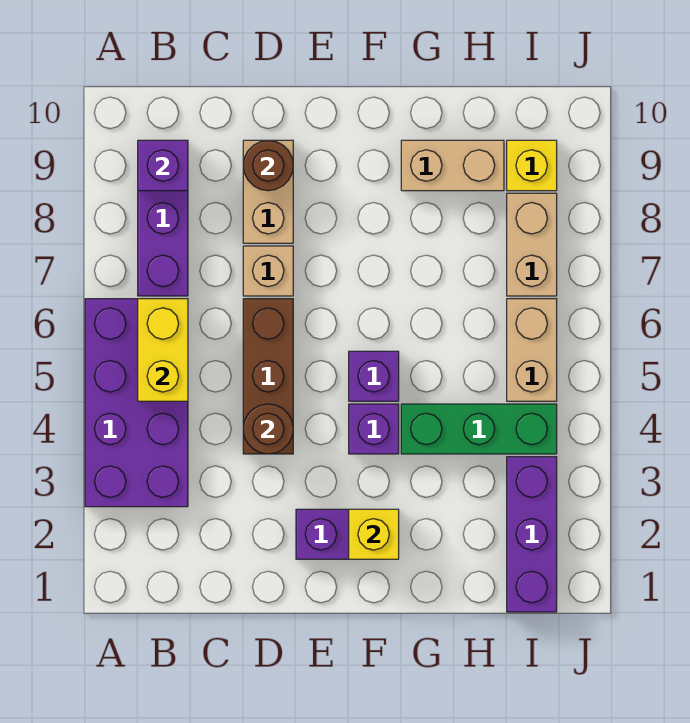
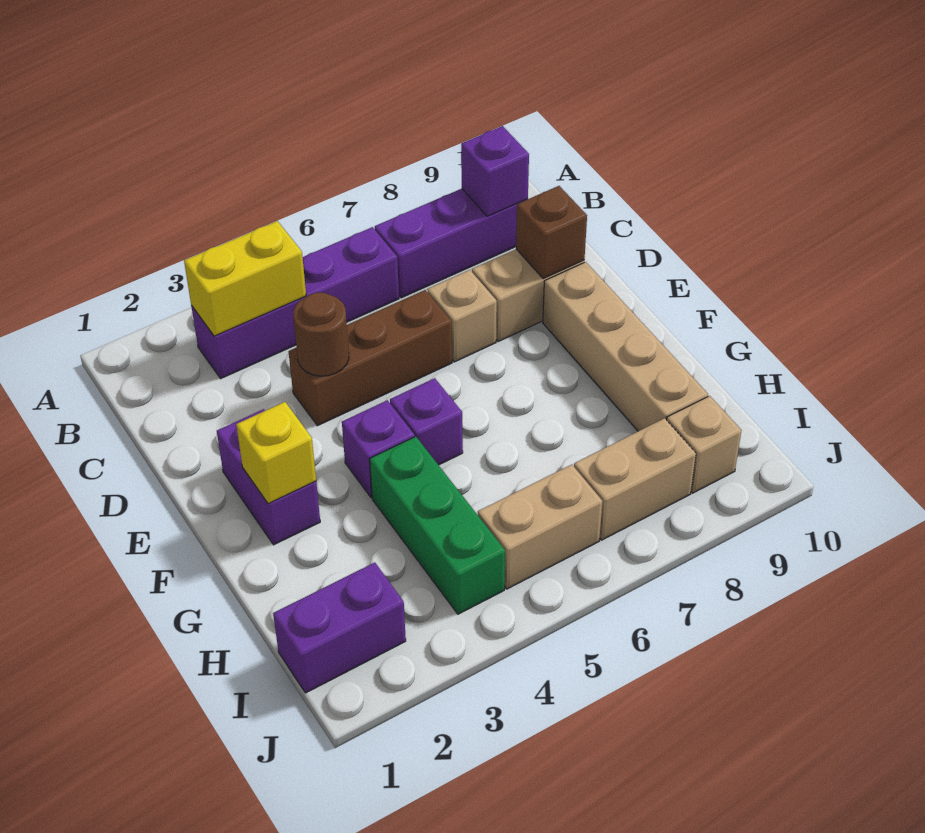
purple brick A3:B6 level 1 -> purple brick B3:B6 level 1
yellow brick B5:B6 level 2 -> yellow brick B3:B4 level 2
brown round brick D9 level 2 -> brown brick D9 level 2
tan brick G9:H9 level 1 -> tan brick E9:H9 level 1
purple brick I1:I3 level 1 -> purple brick I1:I2 level 1
yellow brick I9 level 1 -> tan brick I9 level 1

